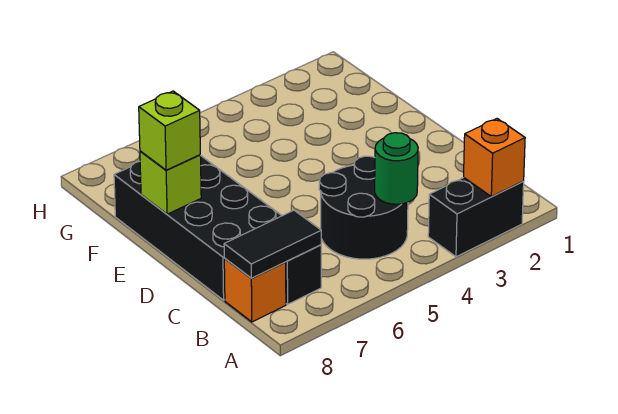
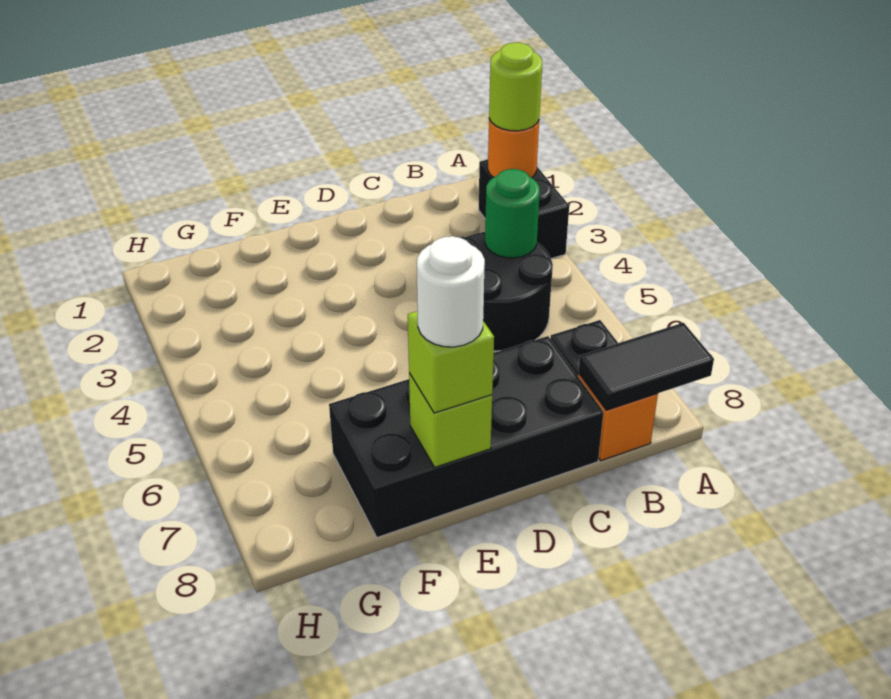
orange brick A2 level 2 -> orange round brick A2 level 2
none -> lime round brick A2 level 3
black tile B7:B8 level 2 -> black tile A8:B8 level 2
none -> white round brick E8 level 4

